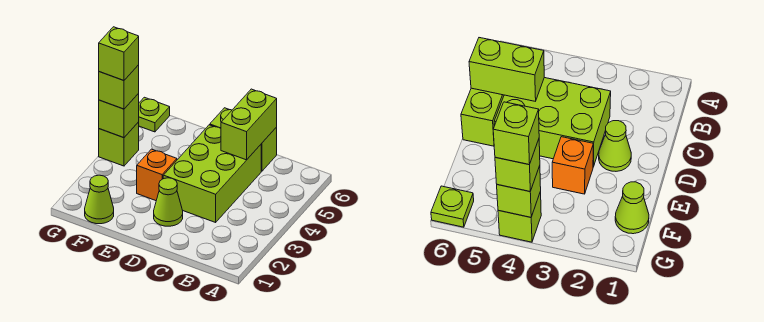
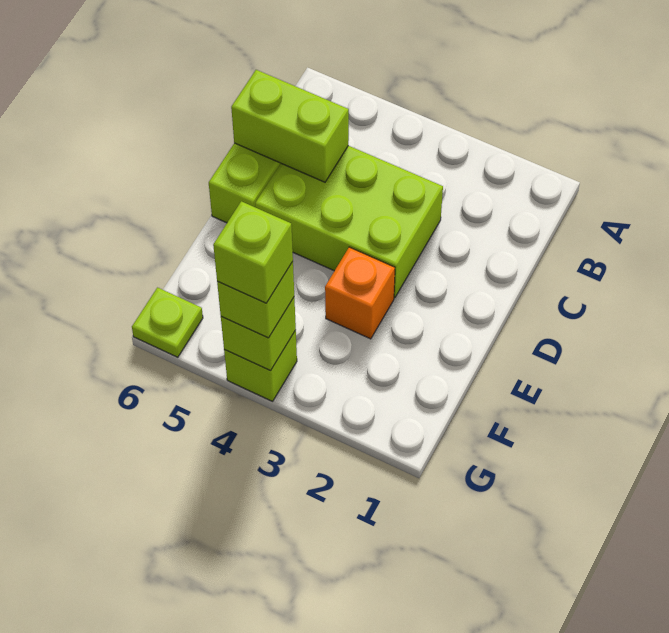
lime cone D2 level 1 -> none
lime cone F1 level 1 -> none

